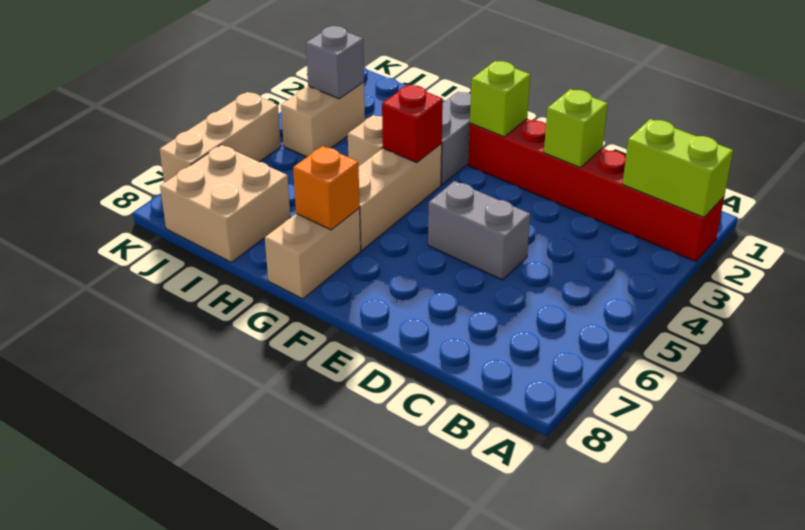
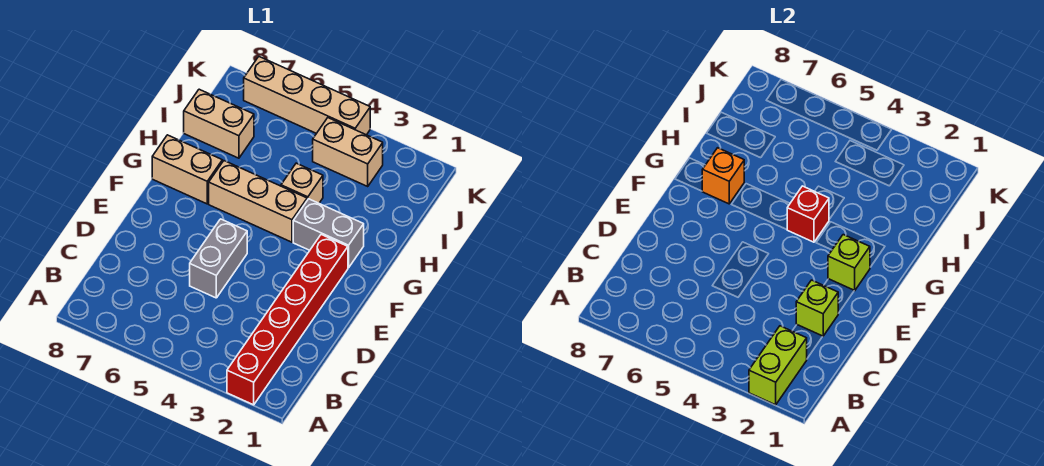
tan brick I7:J8 level 1 -> tan brick I7:I8 level 1
grey brick J3 level 2 -> none
tan brick K5:K7 level 1 -> tan brick K4:K7 level 1

